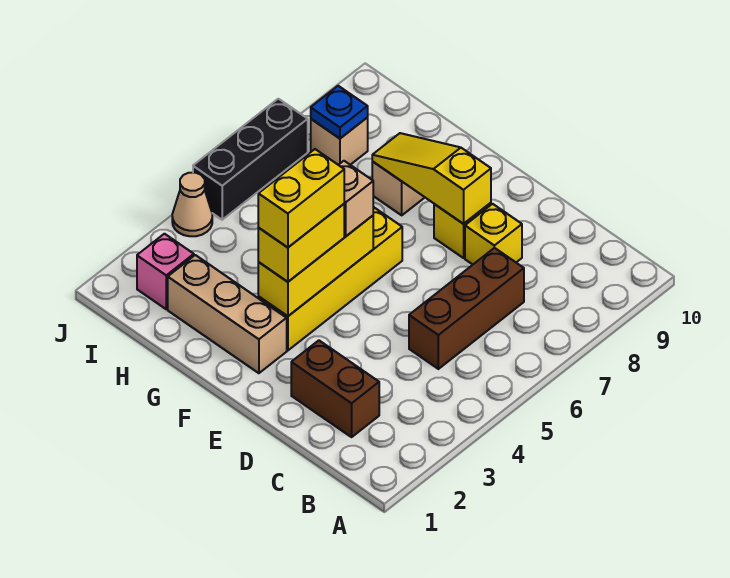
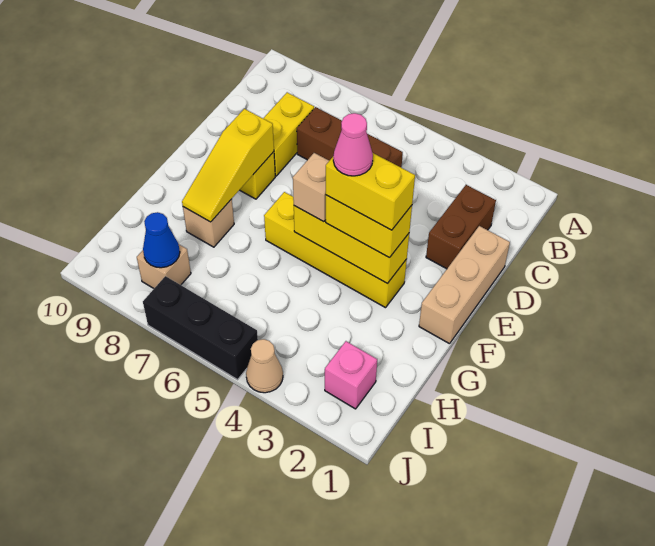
yellow brick D8 level 1 -> yellow brick C8:D8 level 1
tan brick F2:H2 level 1 -> tan brick D1:F1 level 1
none -> pink cone F4 level 5
blue plate I8 level 2 -> blue cone I8 level 2

